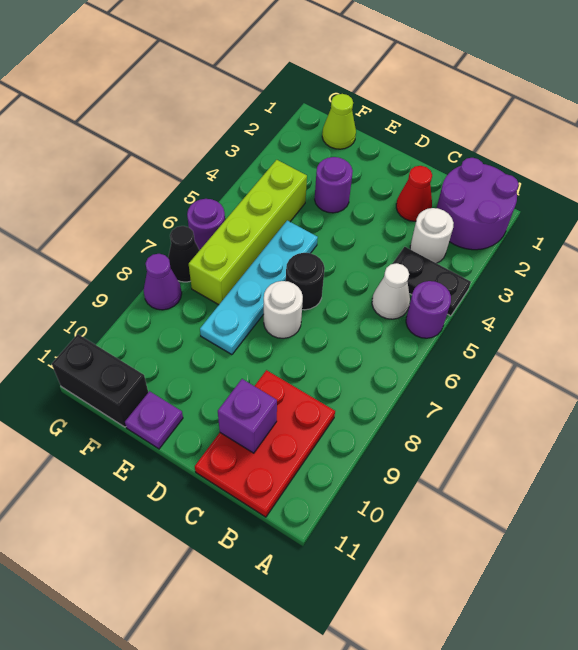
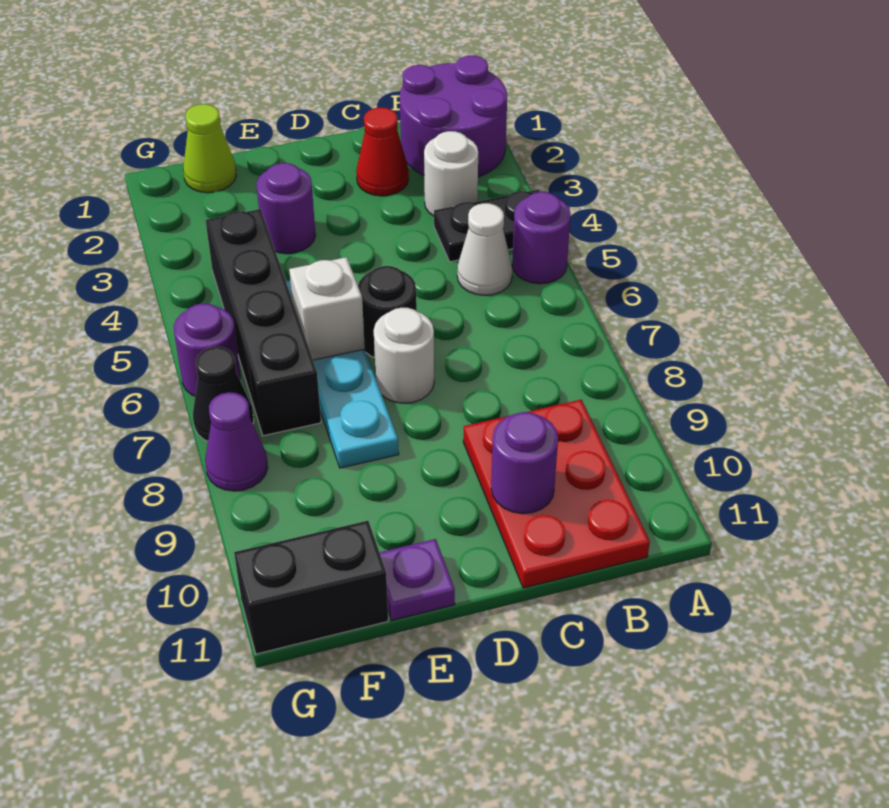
purple brick C10 level 2 -> purple round brick C10 level 2
none -> white brick E6 level 2
lime brick F4:F7 level 1 -> black brick F4:F7 level 1

